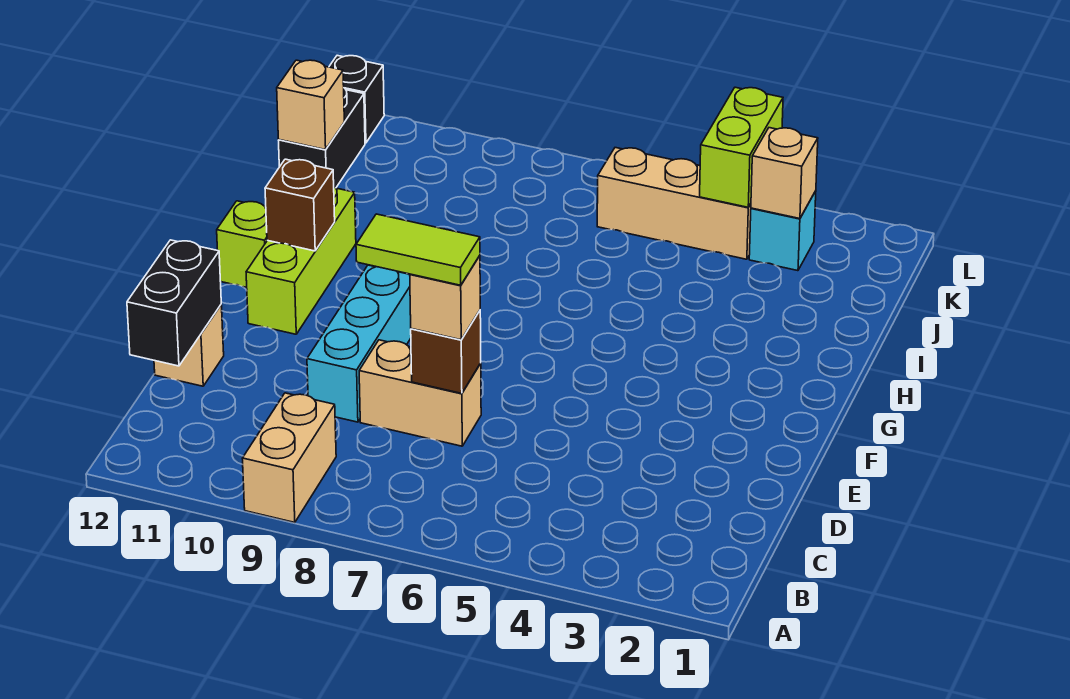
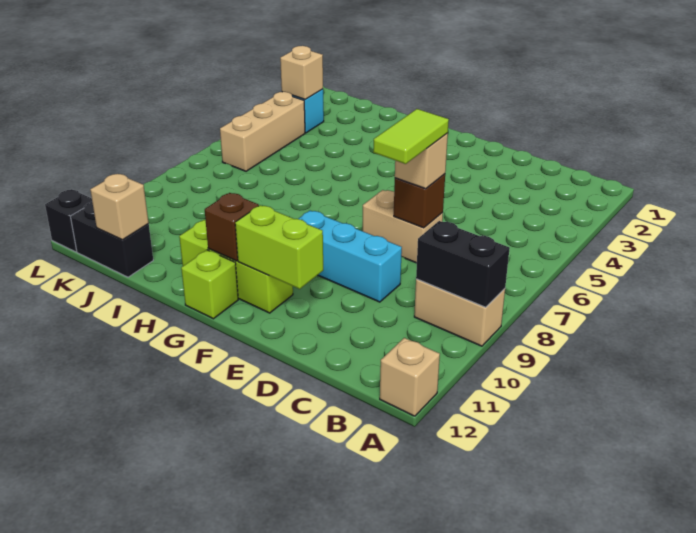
black brick C12:D12 level 2 -> black brick A9:B9 level 2
tan brick D7:D8 level 1 -> tan brick D7:E7 level 1
tan brick D12 level 1 -> tan brick A12 level 1
lime brick K4:L4 level 2 -> lime brick E11:F11 level 2

